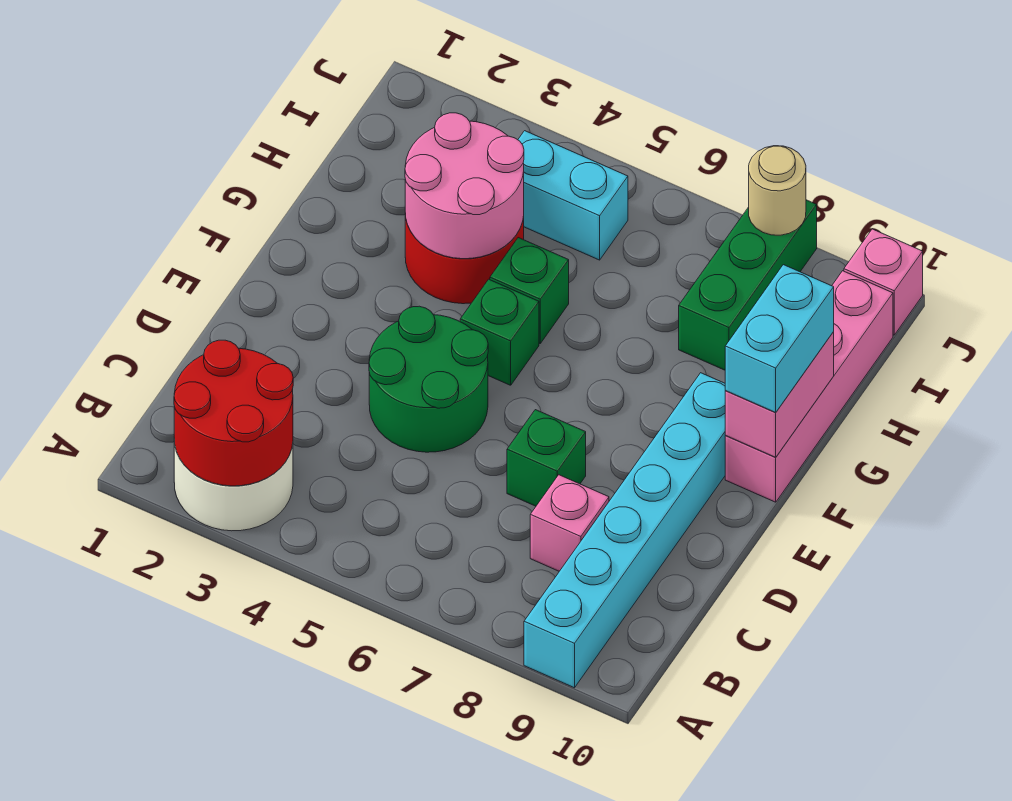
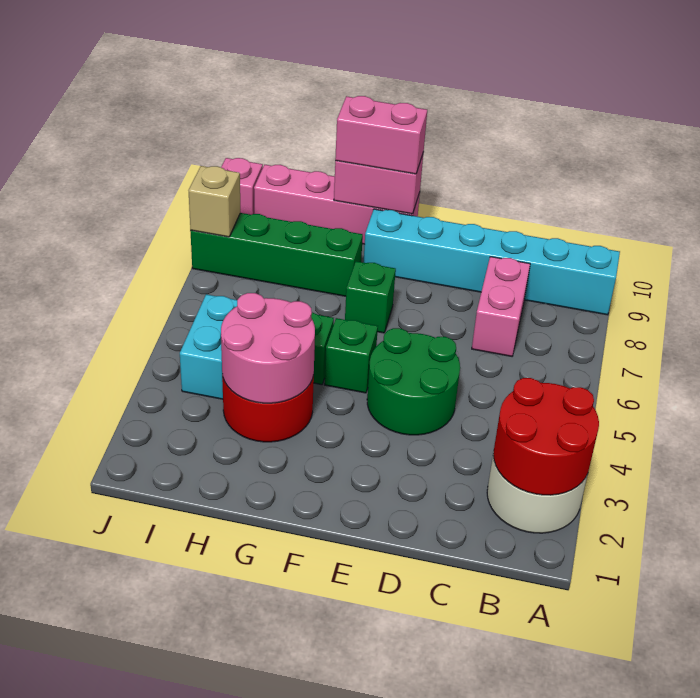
pink brick C8 level 1 -> pink brick C7:C8 level 1
green brick D7 level 1 -> green brick F7 level 1
cyan brick F10:G10 level 3 -> pink brick F10:G10 level 3
green brick H8:J8 level 1 -> green brick G8:J8 level 1
tan round brick J8 level 2 -> tan brick J8 level 2

